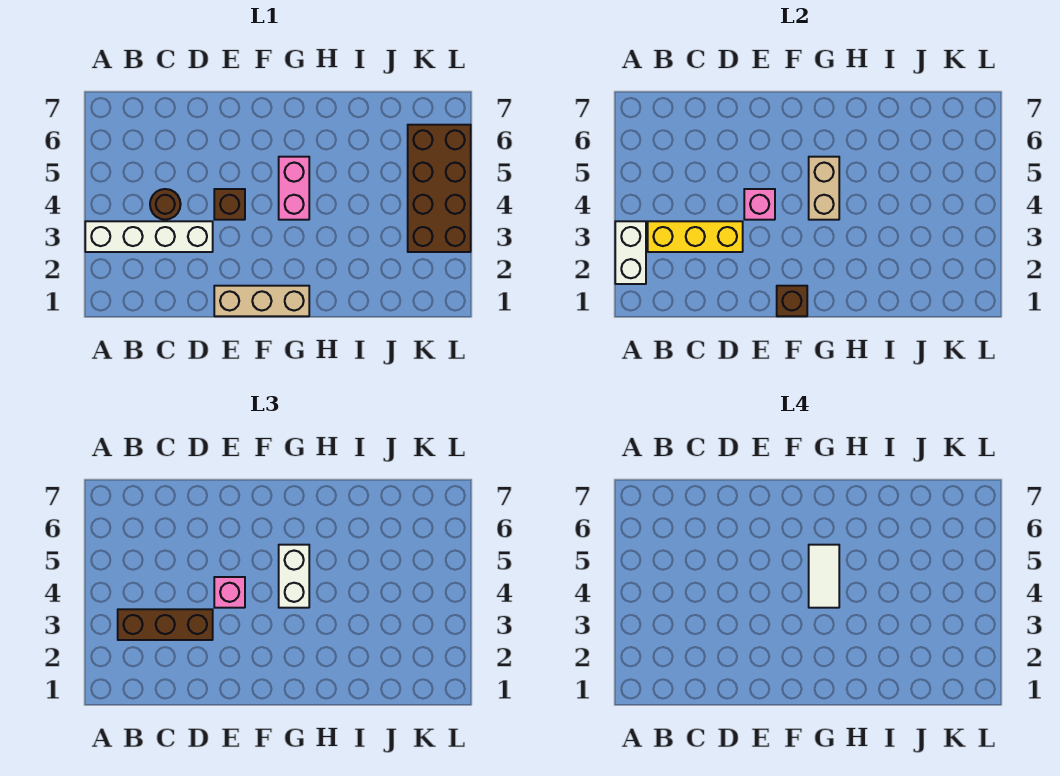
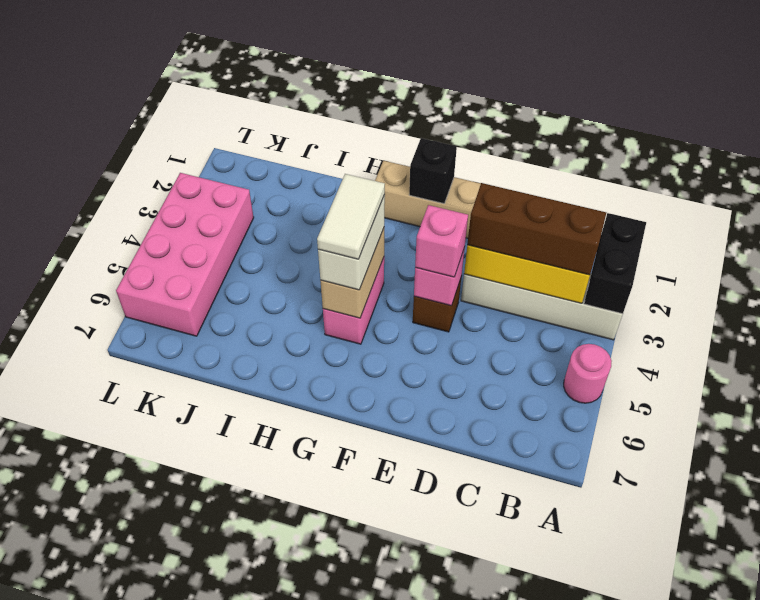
white brick A2:A3 level 2 -> black brick A2:A3 level 2
none -> pink round brick A5 level 1
brown round brick C4 level 1 -> none
brown brick F1 level 2 -> black brick F1 level 2
brown brick K3:L6 level 1 -> pink brick K3:L6 level 1

